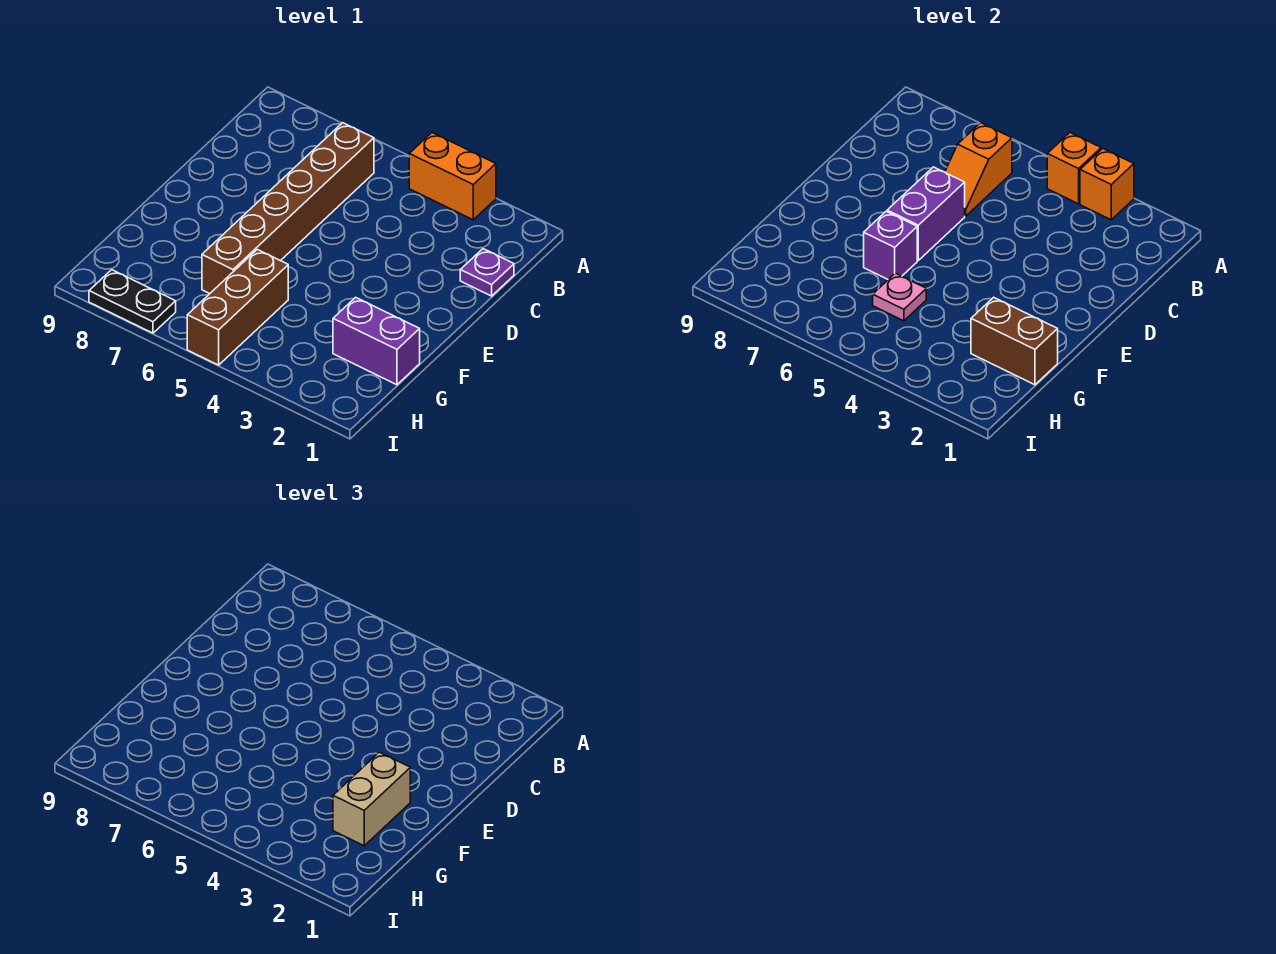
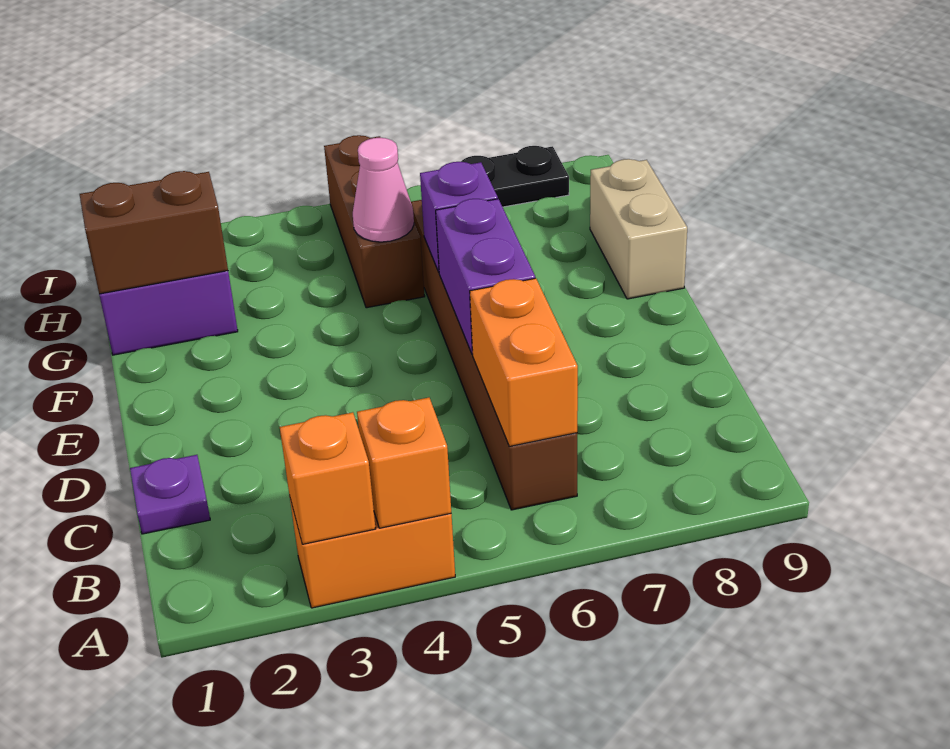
orange slope B6:C6 level 2 top B -> orange brick B6:C6 level 2
tan brick F2:G2 level 3 -> tan brick F9:G9 level 1
pink plate G5 level 2 -> pink cone G5 level 2

